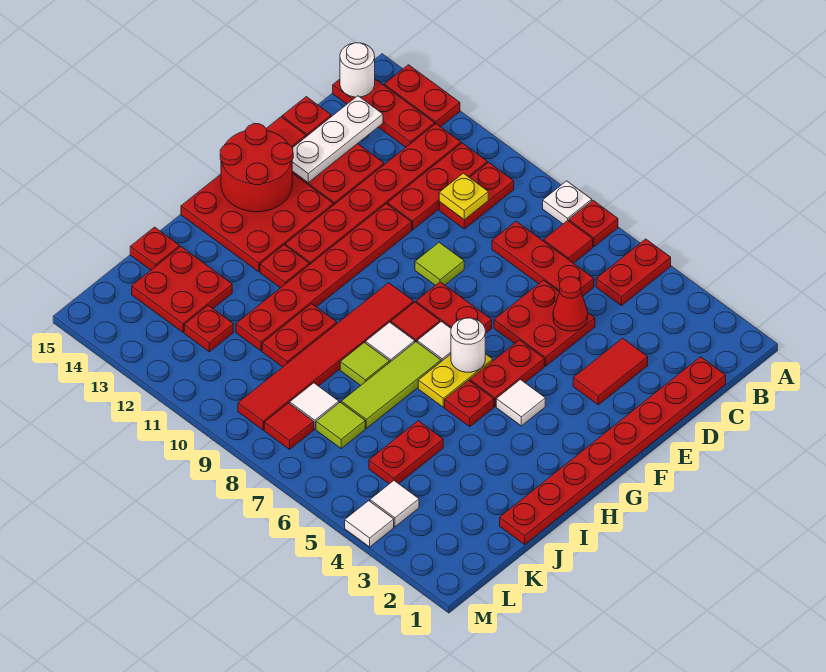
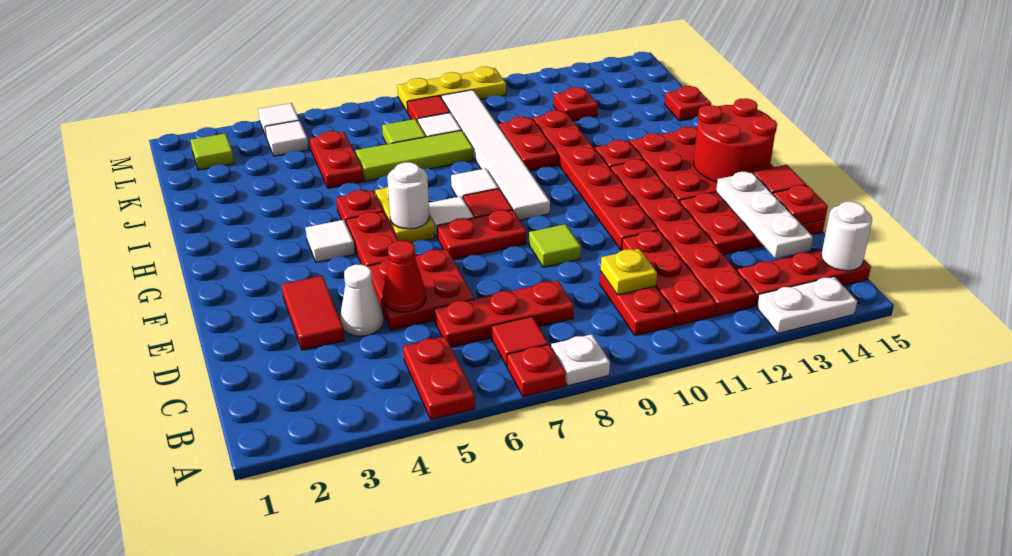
red plate A13:A14 level 1 -> white plate A13:A14 level 1
red plate C1:J1 level 1 -> none
none -> white cone D4 level 1
red tile G9:L9 level 1 -> white tile G9:L9 level 1
lime tile H7:J7 level 1 -> lime tile J6:J8 level 1
lime tile I8 level 1 -> lime tile L2 level 1
red plate J13:K14 level 1 -> none
none -> yellow plate M8:M10 level 1

